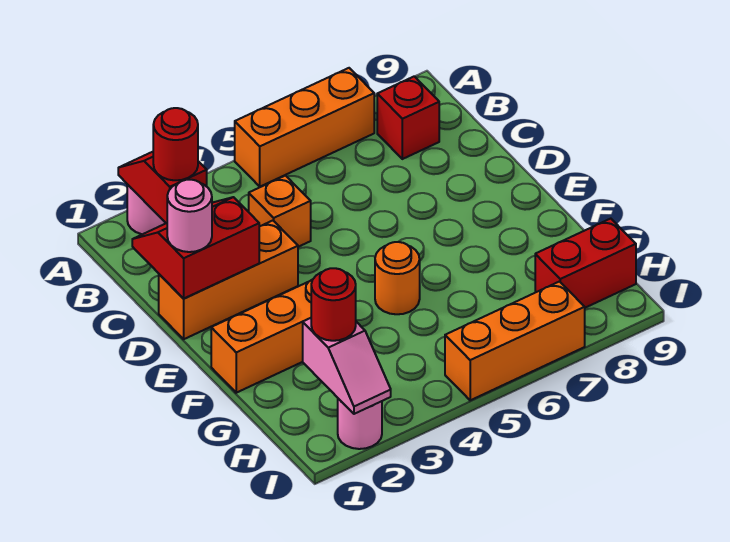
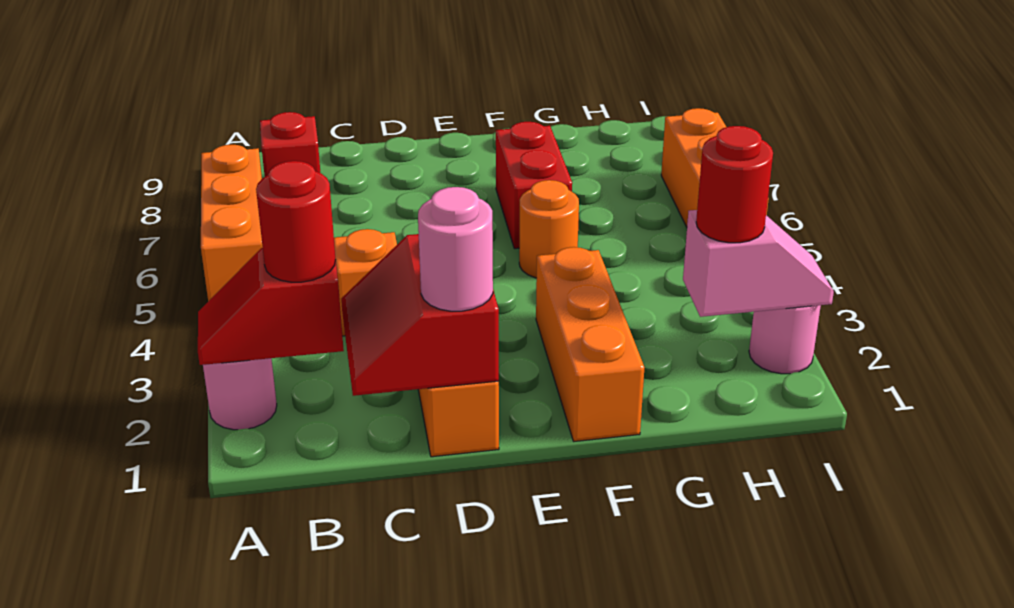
red brick H8:H9 level 1 -> red brick F6:F7 level 1

